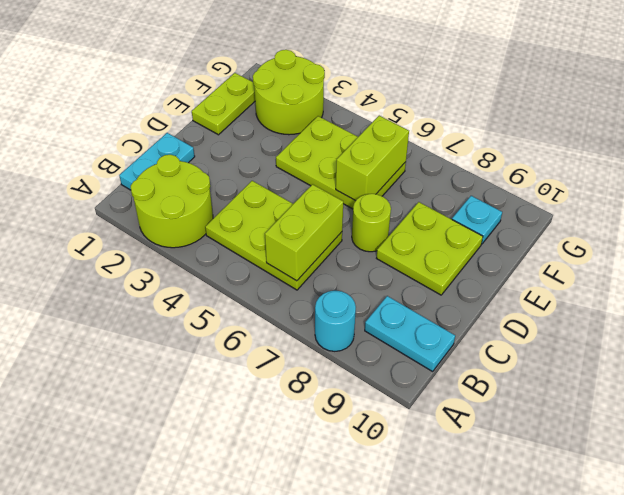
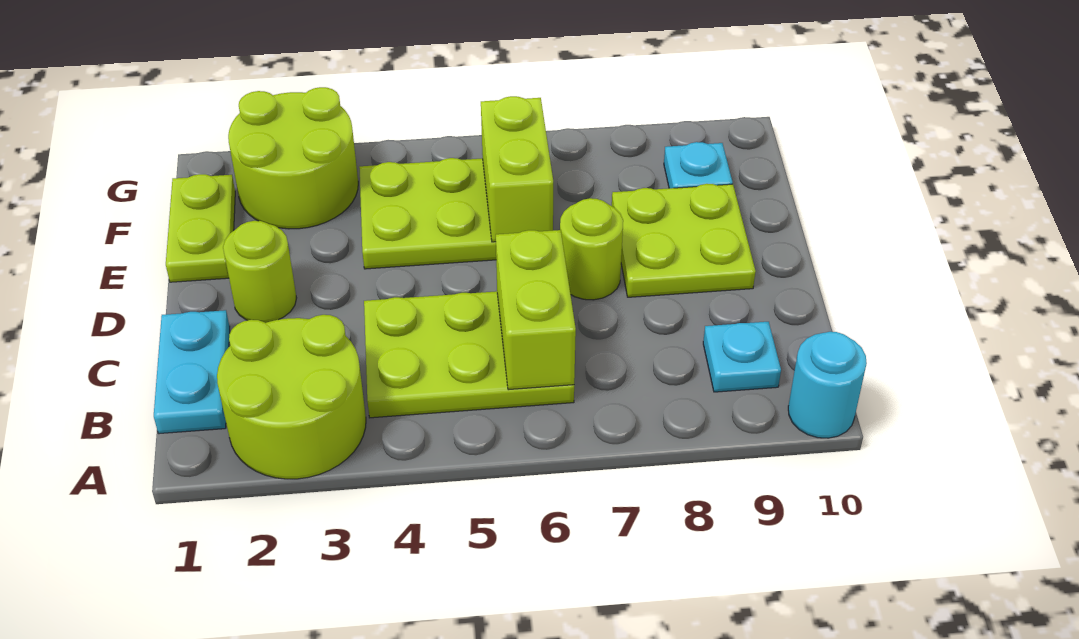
cyan round brick A8 level 1 -> cyan round brick A10 level 1
cyan plate B9:B10 level 1 -> cyan plate B9 level 1
none -> lime round brick D2 level 1

